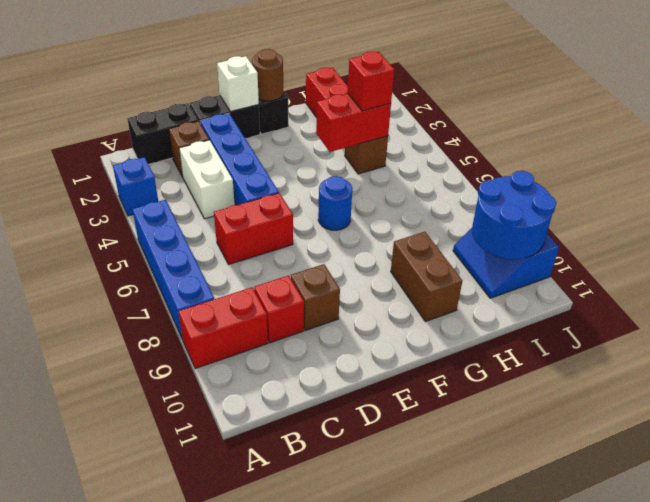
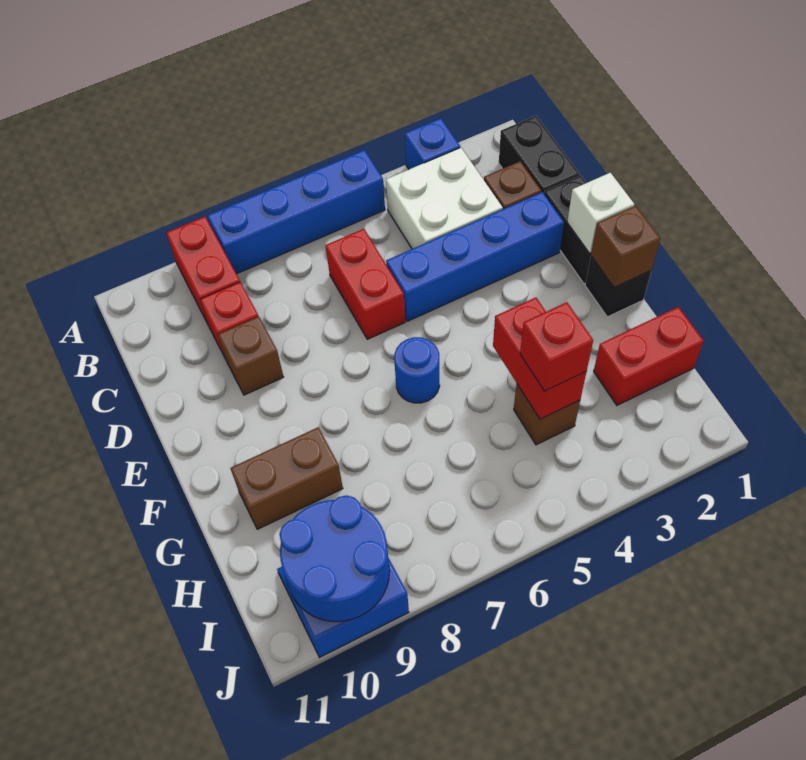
white brick C3:C4 level 1 -> white brick B3:C4 level 1
brown round brick F1 level 2 -> brown brick F1 level 2

